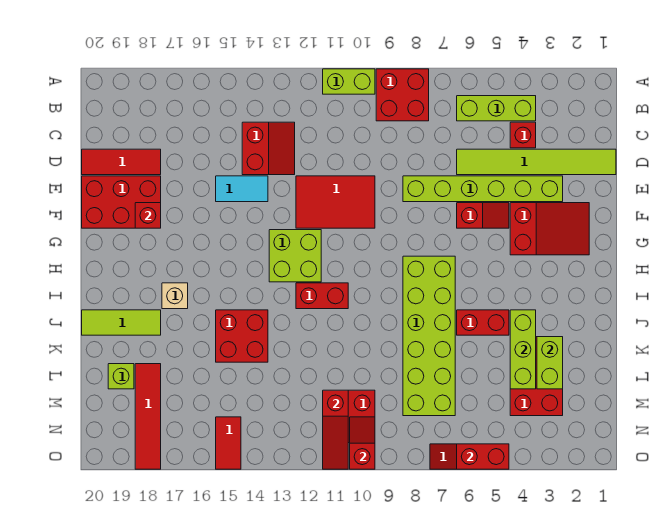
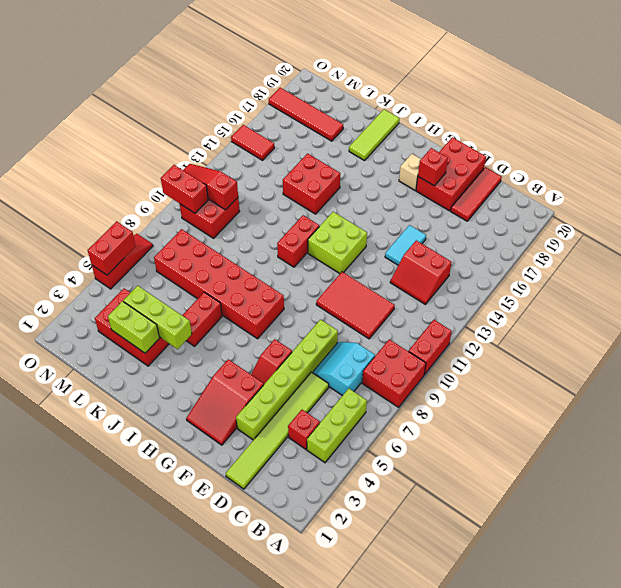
lime brick A10:A11 level 1 -> red brick A10:A11 level 1
none -> cyan slope C7:D8 level 1 top C
red tile E10:F12 level 1 -> red tile D10:F11 level 1
lime brick H7:M8 level 1 -> red brick H7:M8 level 1
tan brick I17 level 1 -> tan brick G18 level 1
lime brick L19 level 1 -> none
red slope N10:O10 level 2 top O -> red brick N10:O10 level 2

